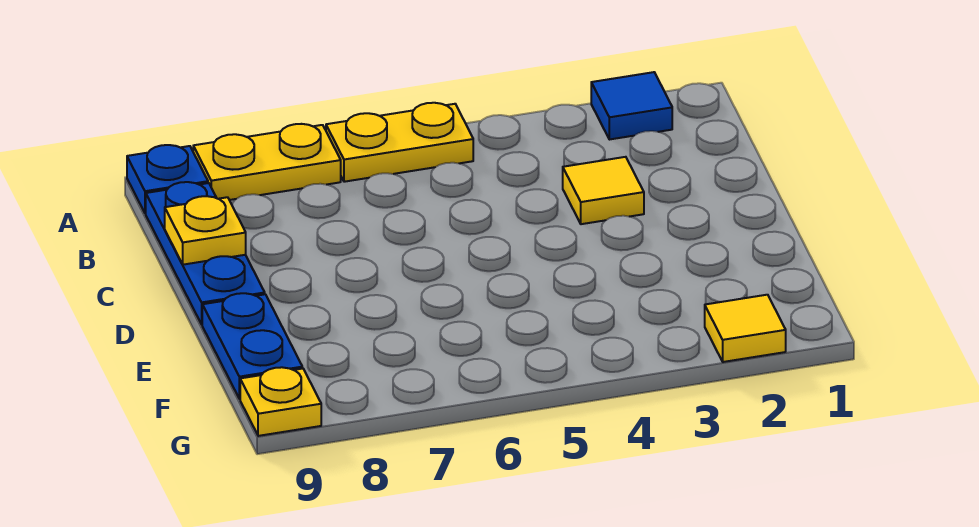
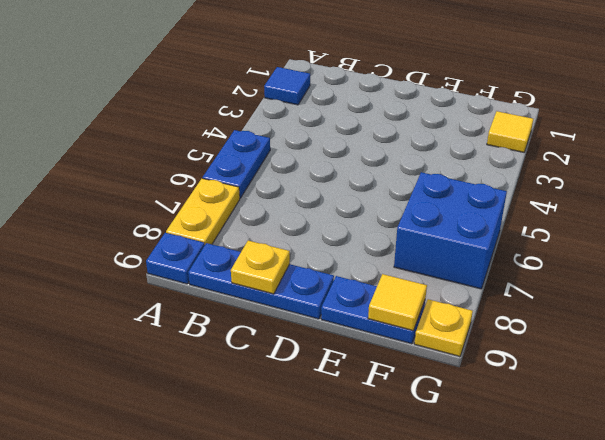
yellow plate A5:A6 level 1 -> blue plate A5:A6 level 1
yellow tile C3 level 1 -> yellow tile F9 level 2
none -> blue brick F6:G7 level 1

